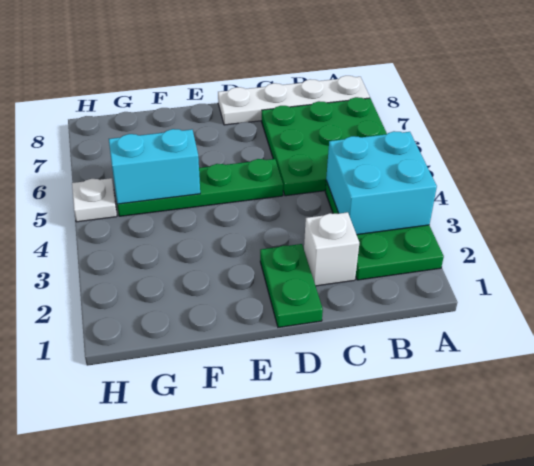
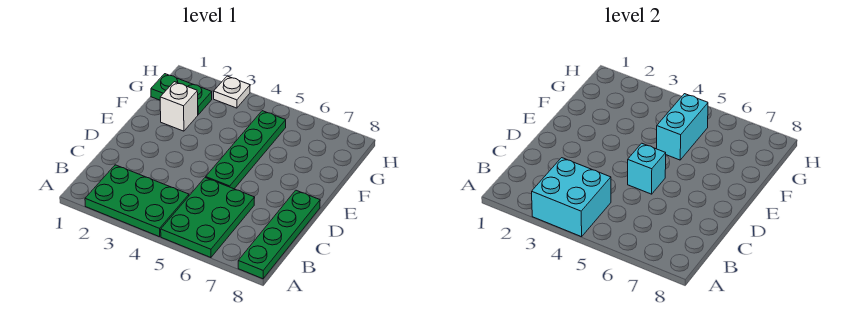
green plate A5:C7 level 1 -> green plate A5:C6 level 1
white plate A8:D8 level 1 -> green plate A8:D8 level 1
white brick C2 level 1 -> white brick F2 level 1
green plate D1:D2 level 1 -> green plate G1:G2 level 1
none -> cyan brick D5 level 2
white plate H5 level 1 -> white plate H3 level 1

